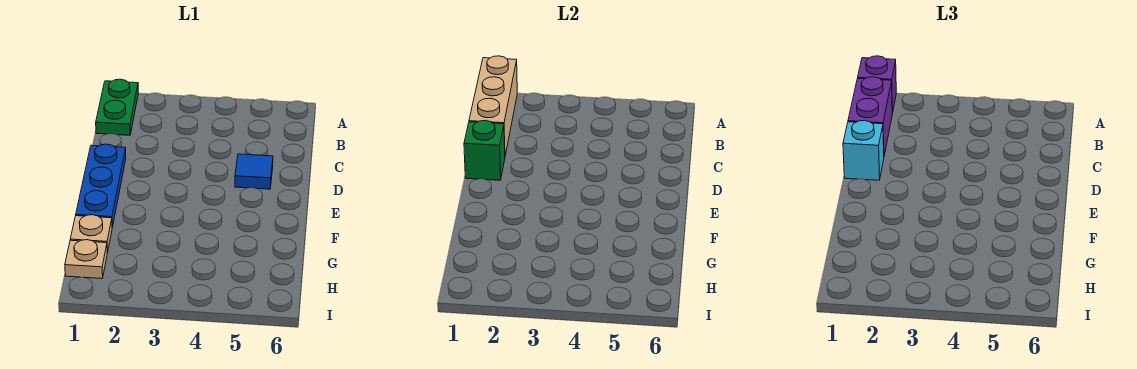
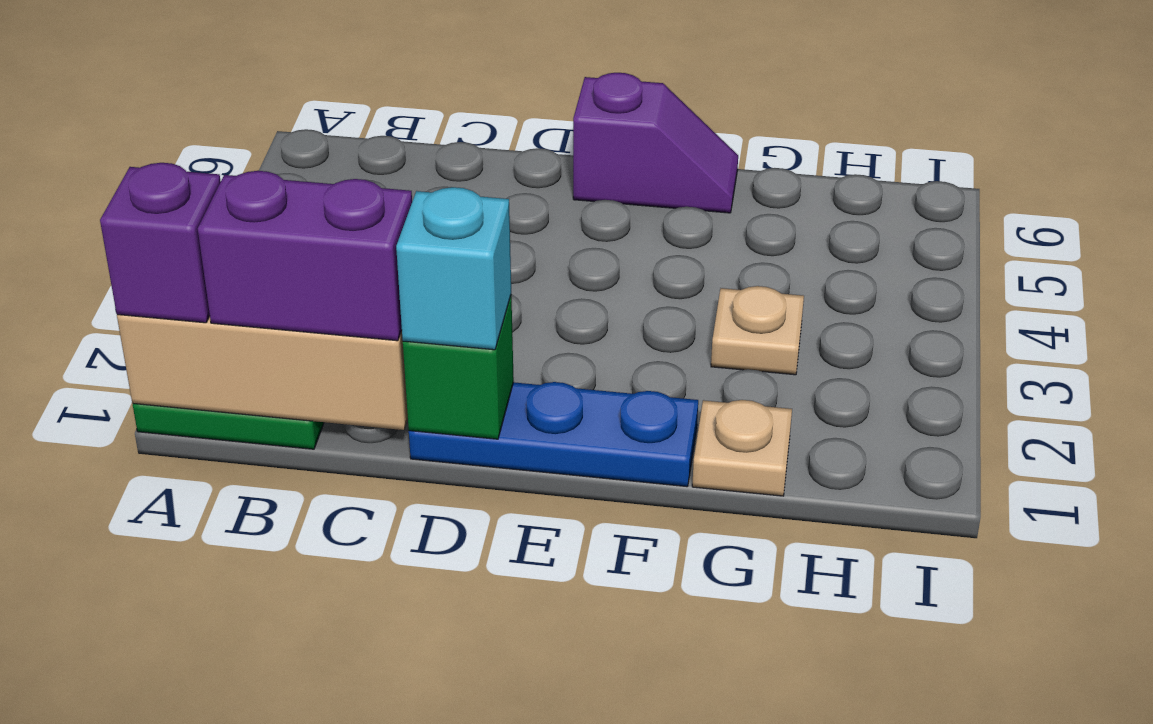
blue tile D5 level 1 -> none
none -> purple slope E6:F6 level 1 top E
tan plate H1 level 1 -> tan plate G3 level 1

